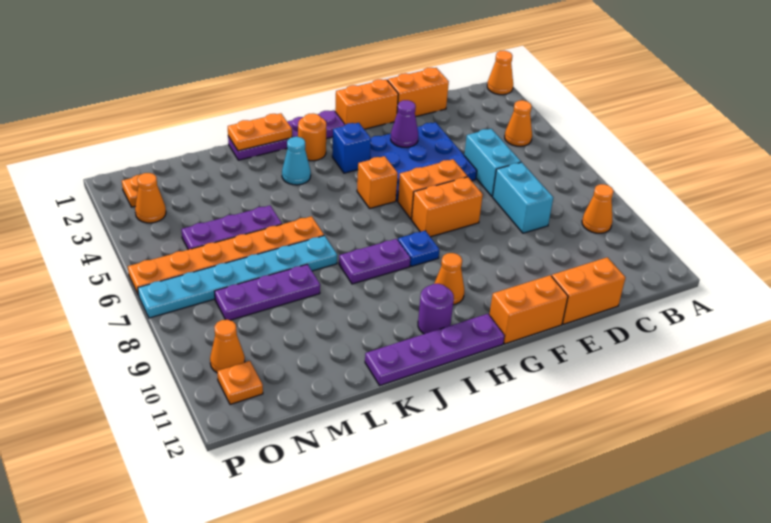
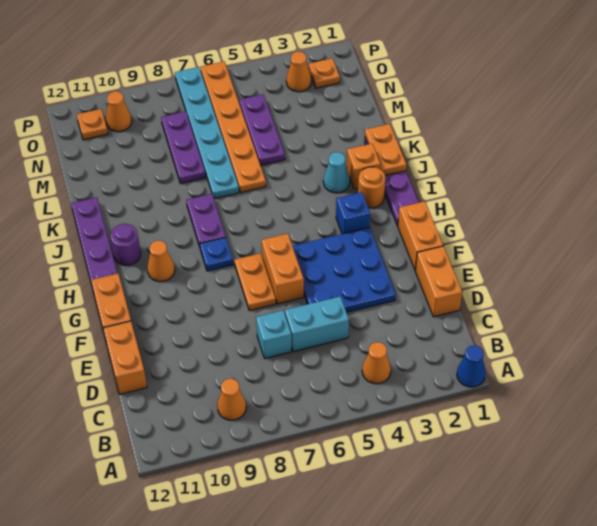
orange cone A1 level 1 -> blue cone A1 level 1
cyan brick D7:D8 level 1 -> cyan brick D7 level 1
purple cone F3 level 2 -> none
orange brick F7:G7 level 1 -> orange plate F7:G7 level 1
orange brick H5 level 1 -> orange brick J2 level 1

